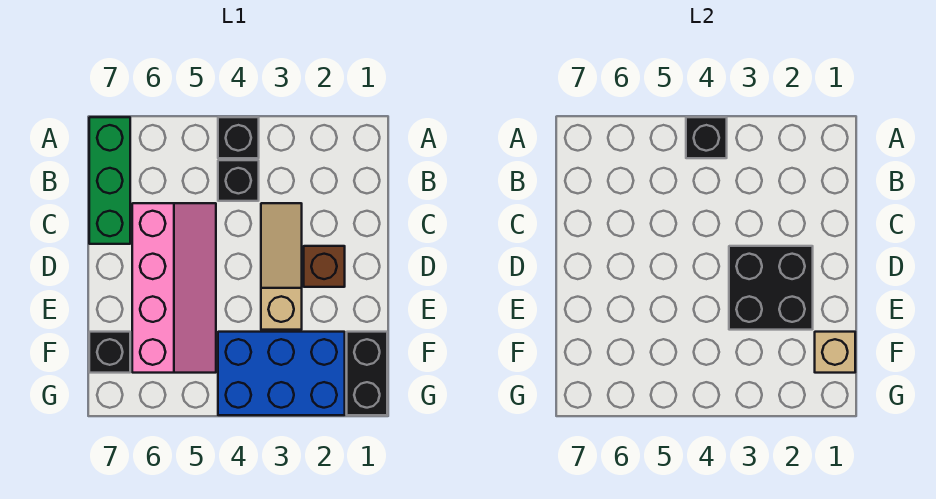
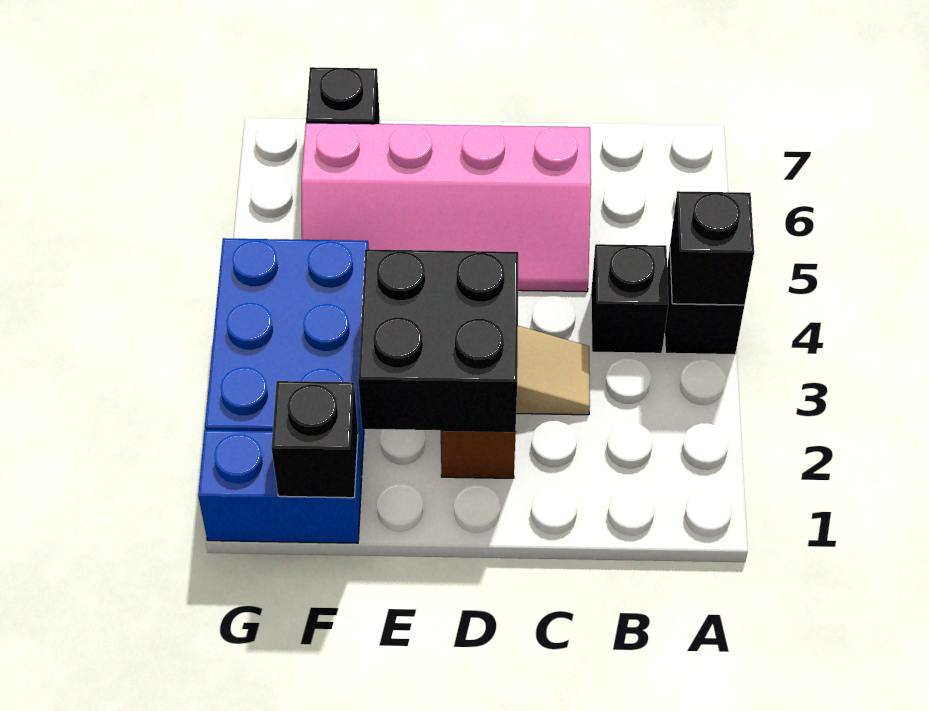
green brick A7:C7 level 1 -> none
black brick F1:G1 level 1 -> blue brick F1:G1 level 1
tan brick F1 level 2 -> black brick F1 level 2

